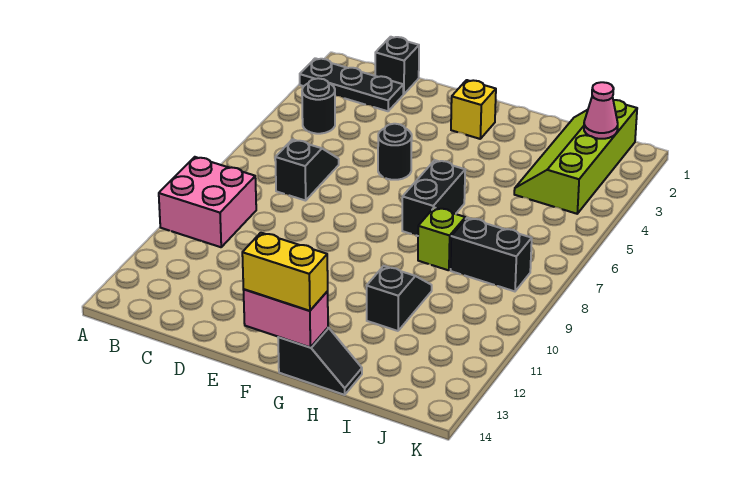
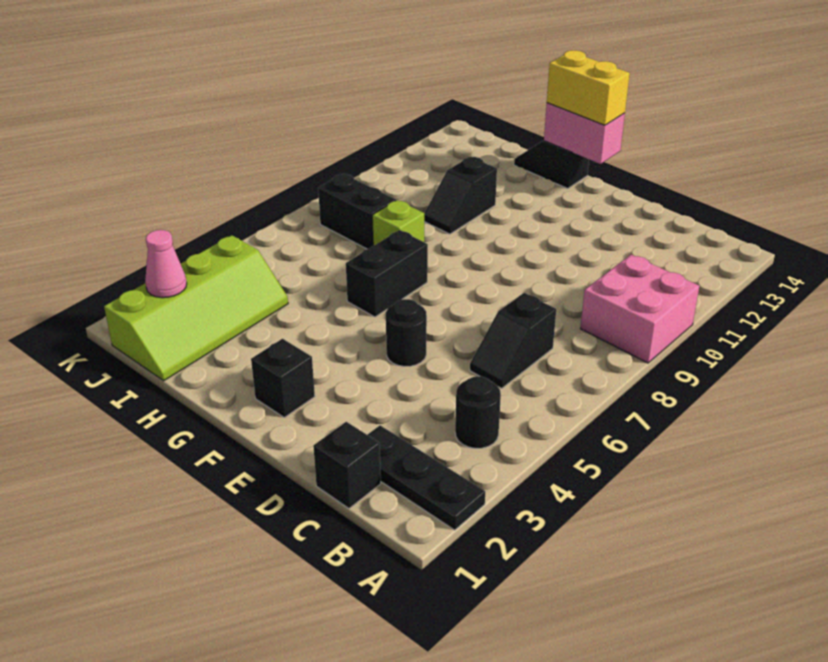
yellow brick F2 level 1 -> black brick F2 level 1

